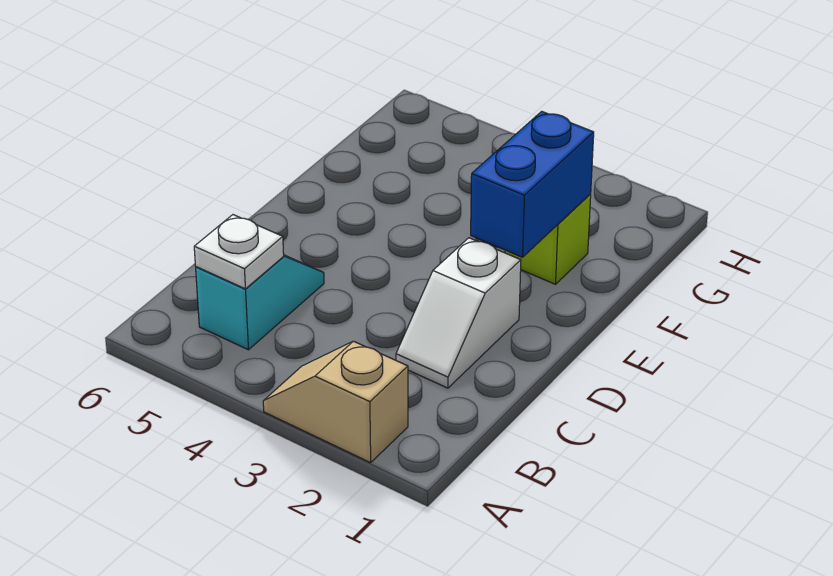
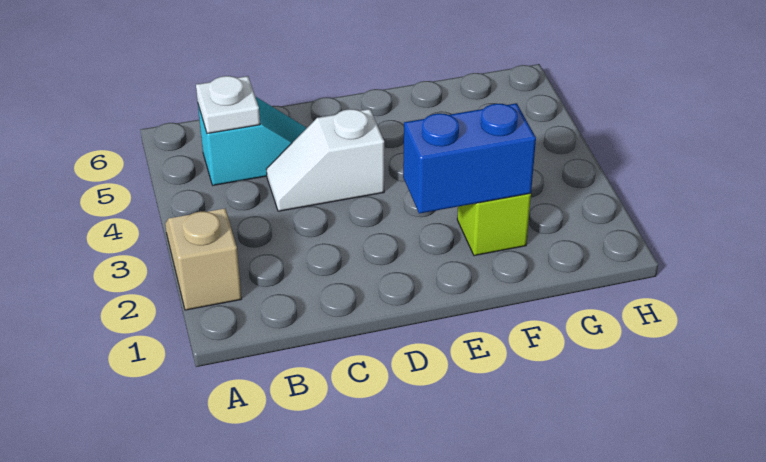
white slope C2:D2 level 1 top D -> white slope C4:D4 level 1 top D

